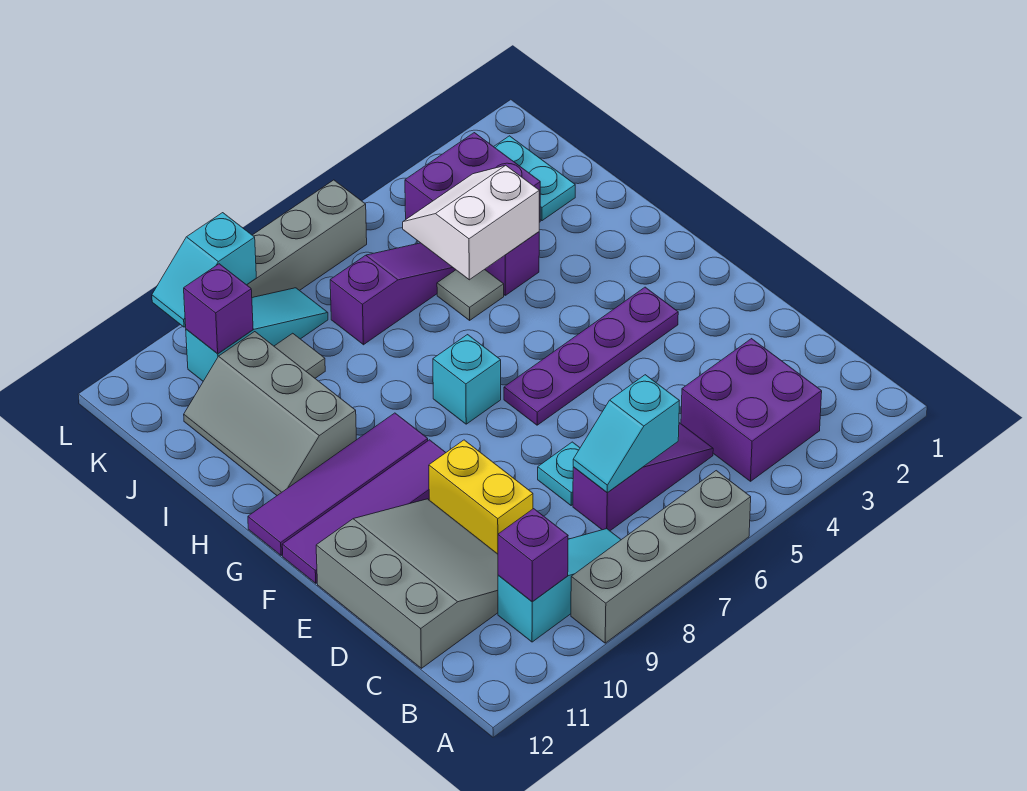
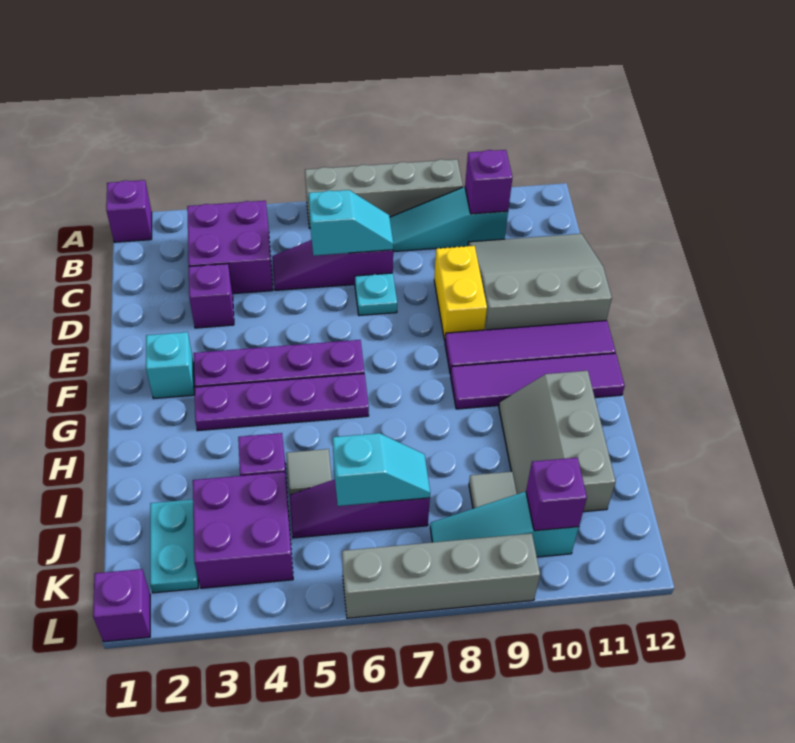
none -> purple brick A1 level 1
grey slope C10:E12 level 1 top 12 -> grey slope C10:E12 level 1 top E
none -> purple brick D3 level 1
none -> purple plate G3:G6 level 1
cyan brick G7 level 1 -> cyan brick F2 level 1
grey slope H10:J11 level 1 top 10 -> grey slope H10:J11 level 1 top 11
white slope I4:J5 level 2 top I -> none
none -> purple brick L1 level 1
cyan slope L9:L10 level 2 top 9 -> cyan slope J6:J7 level 2 top 6

